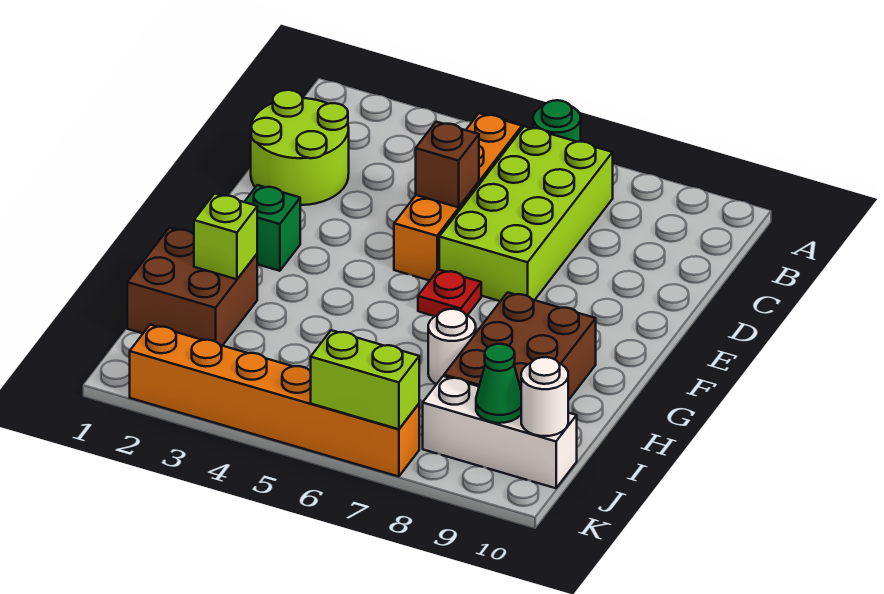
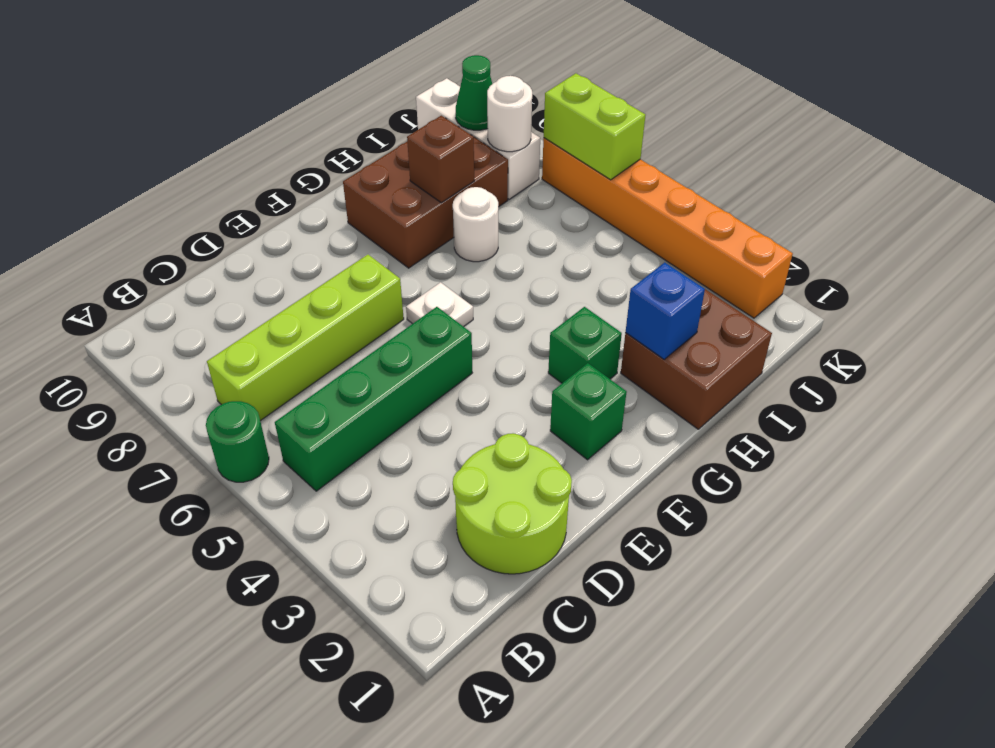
orange brick B5:E5 level 1 -> green brick B5:E5 level 1
lime brick B6:E7 level 1 -> lime brick B7:E7 level 1
brown brick D5 level 2 -> brown brick H8 level 2
red plate F6 level 1 -> white plate F6 level 1
none -> green brick G3 level 1
lime brick H2 level 2 -> blue brick H2 level 2
white round brick J10 level 2 -> white round brick J8 level 2

